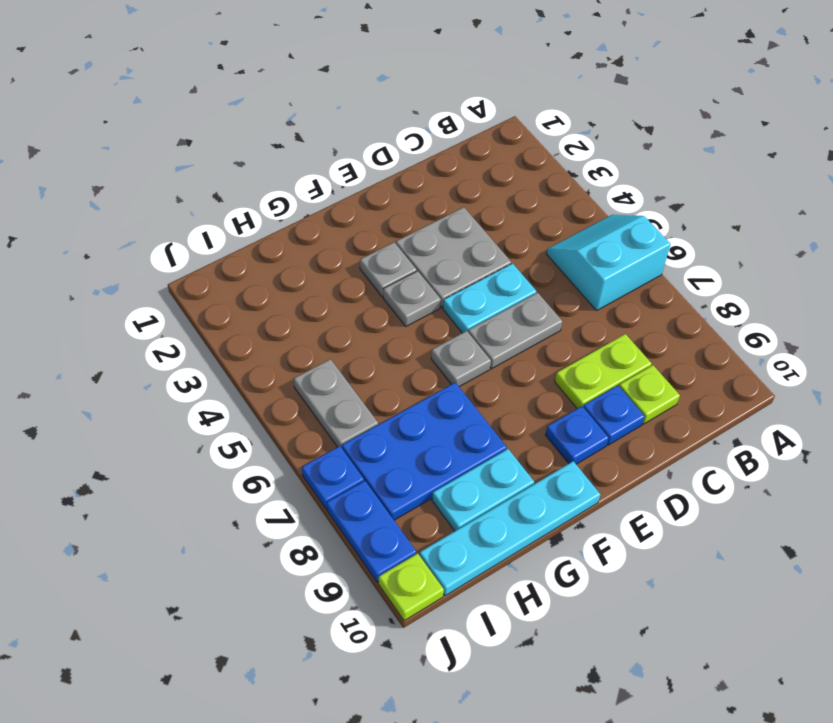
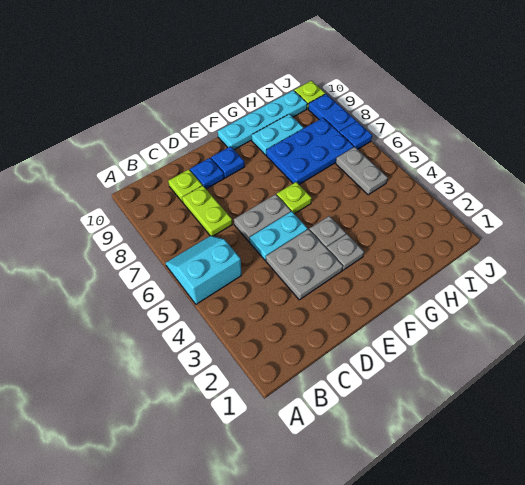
cyan slope A5:B6 level 1 top 6 -> cyan slope A5:B6 level 1 top 5
lime plate C8:D8 level 1 -> lime plate C7:C8 level 1
grey plate F6 level 1 -> lime plate F6 level 1

